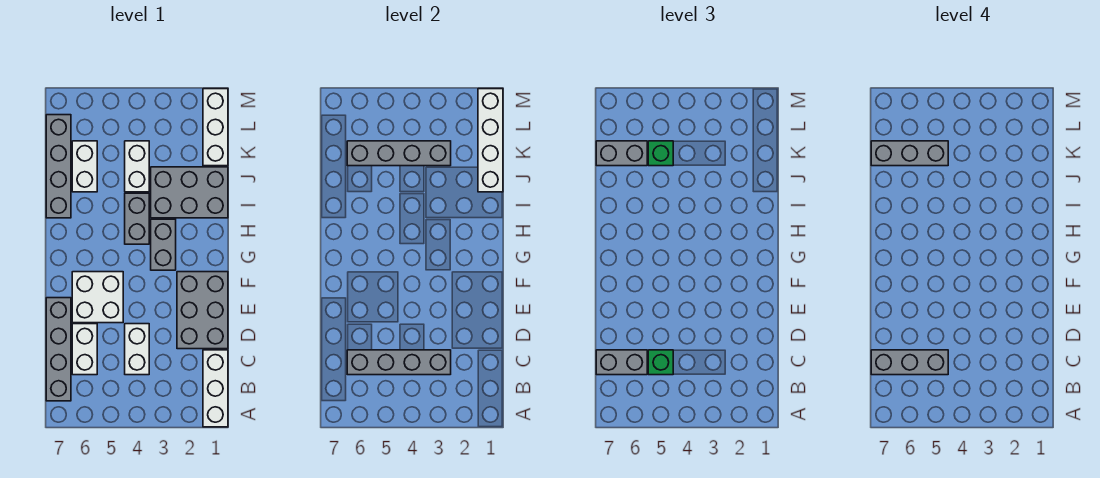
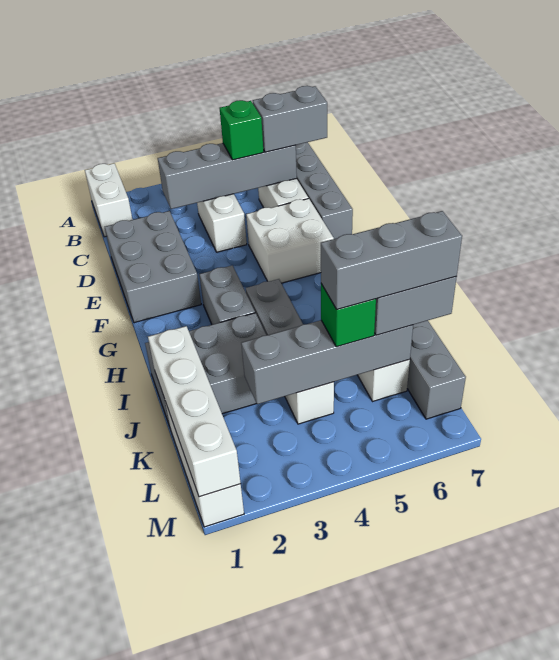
white brick A1:C1 level 1 -> white brick A1:B1 level 1
grey brick C5:C7 level 4 -> none

